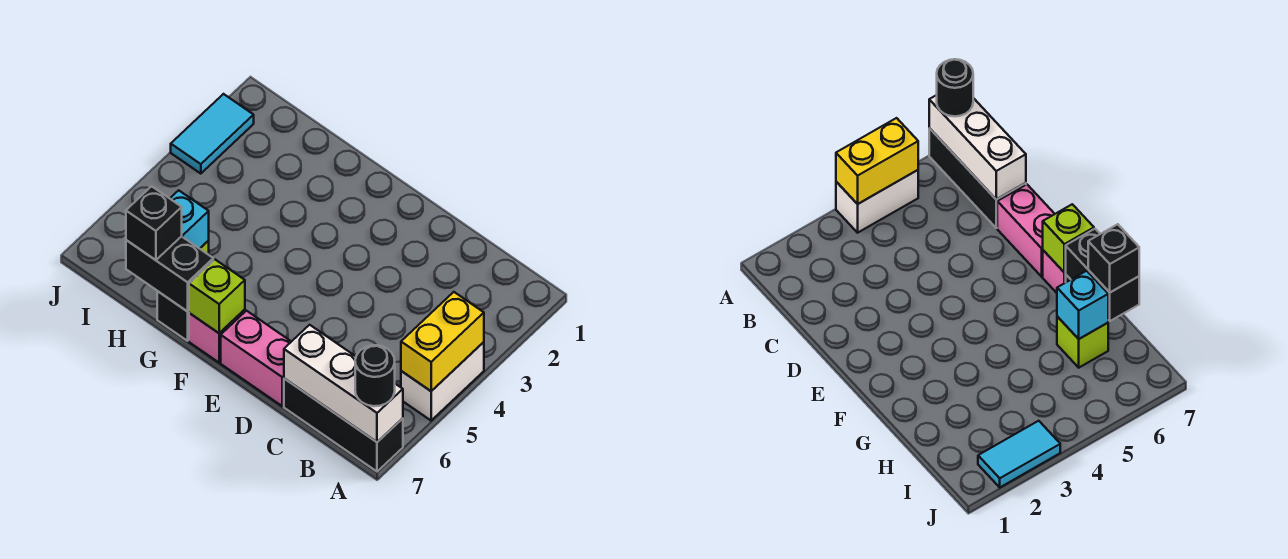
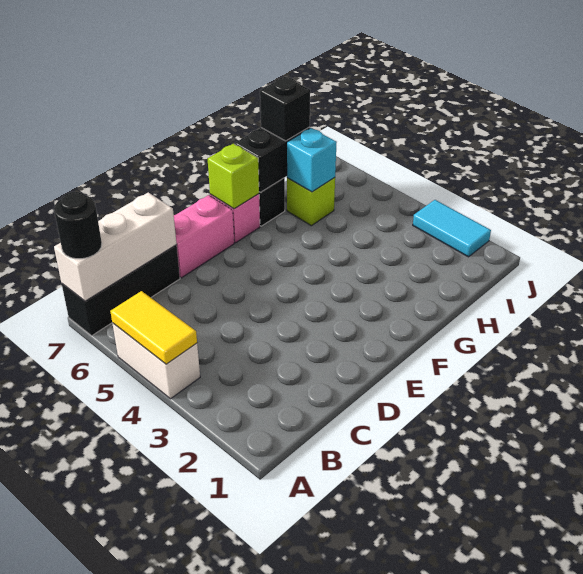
yellow brick A4:A5 level 2 -> yellow tile A4:A5 level 2

